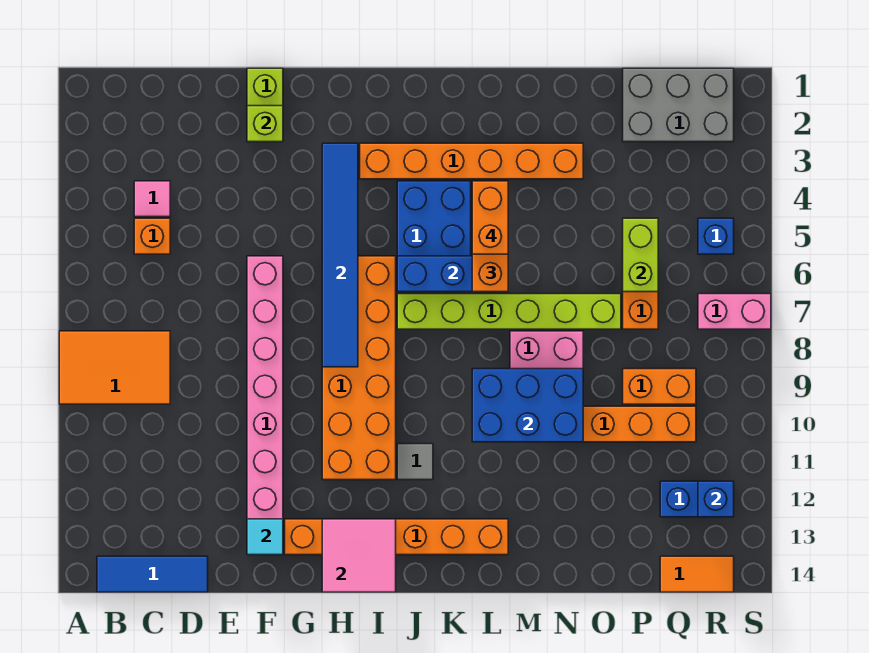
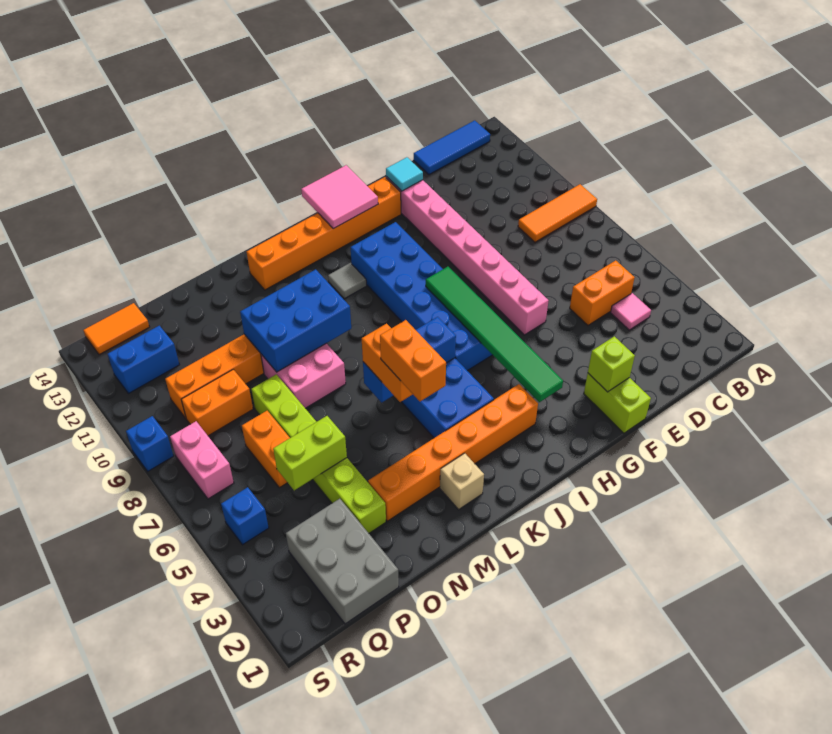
orange tile A8:C9 level 1 -> orange tile A9:C9 level 1
orange brick C5 level 1 -> orange brick C5:D5 level 1
blue tile H3:H8 level 2 -> green tile H3:H8 level 2
orange brick H6:I11 level 1 -> blue brick H6:I11 level 1
lime brick J7:O7 level 1 -> lime brick O3:O8 level 1
none -> tan brick L2 level 1
grey brick P1:R2 level 1 -> grey brick P1:Q3 level 1
lime brick P5:P6 level 2 -> lime brick O5:P5 level 2
pink brick R7:S7 level 1 -> pink brick R7:R8 level 1
blue brick R12 level 2 -> blue brick S9 level 1

